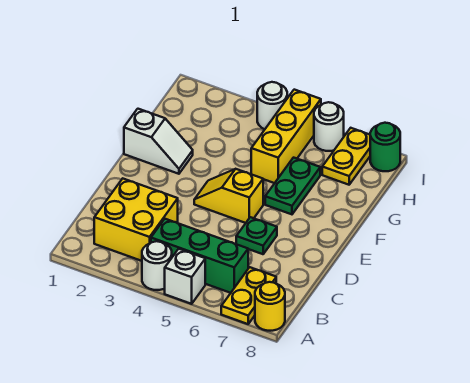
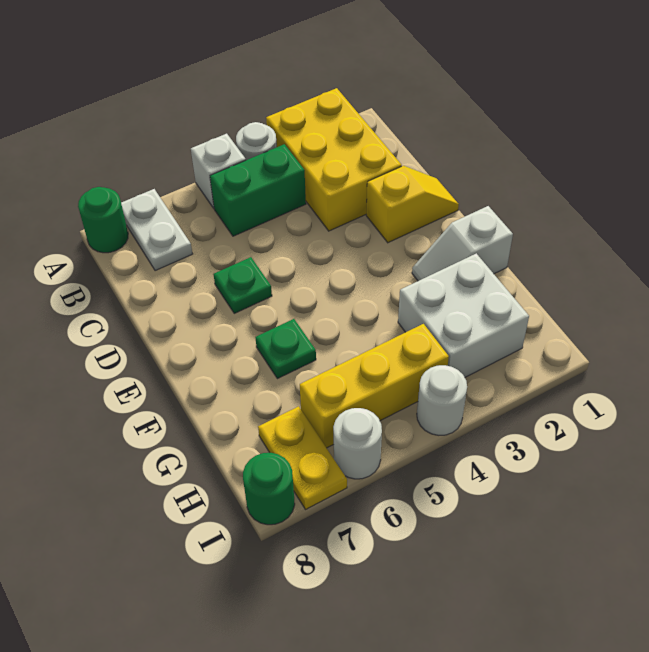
yellow plate A7:B7 level 1 -> white plate A7:B7 level 1
yellow round brick A8 level 1 -> green round brick A8 level 1
yellow brick B2:C3 level 1 -> yellow brick A2:C3 level 1
green brick B4:B6 level 1 -> green brick B4:B5 level 1
yellow slope E4:E5 level 1 top 5 -> yellow slope D1:D2 level 1 top 2
green plate F6:G6 level 1 -> green plate F6 level 1
none -> white brick G2:H3 level 1
yellow brick G5:I5 level 1 -> yellow brick H4:H6 level 1

